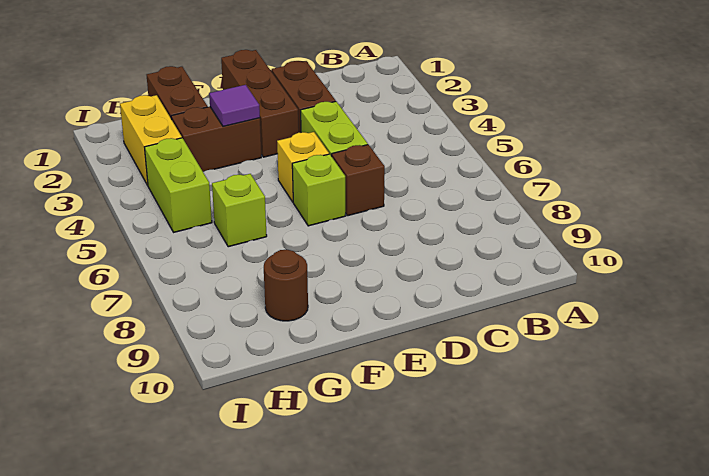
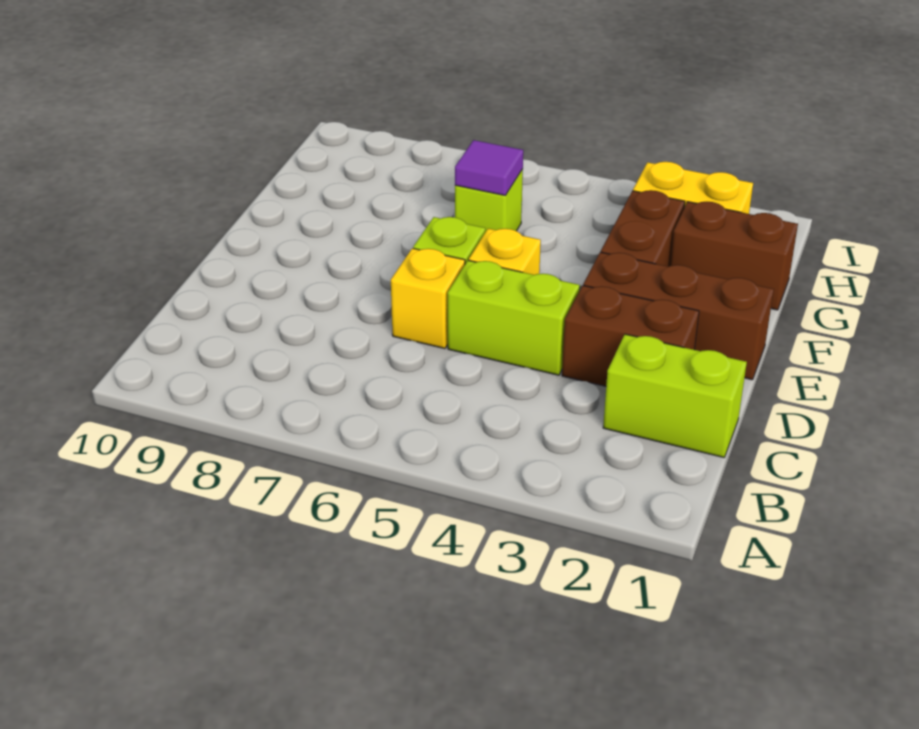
brown brick D6 level 1 -> yellow brick D6 level 1
purple tile F3 level 2 -> purple tile G6 level 2
brown round brick G9 level 1 -> none
lime brick H4:H5 level 1 -> lime brick C1:C2 level 1

